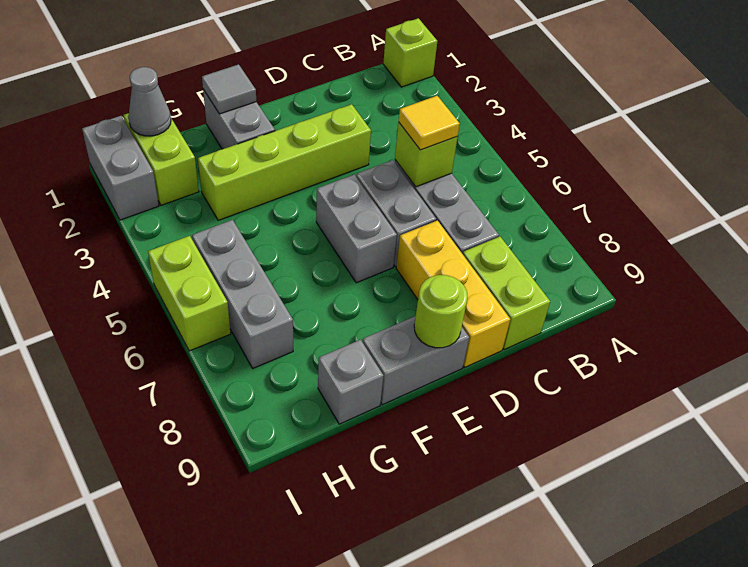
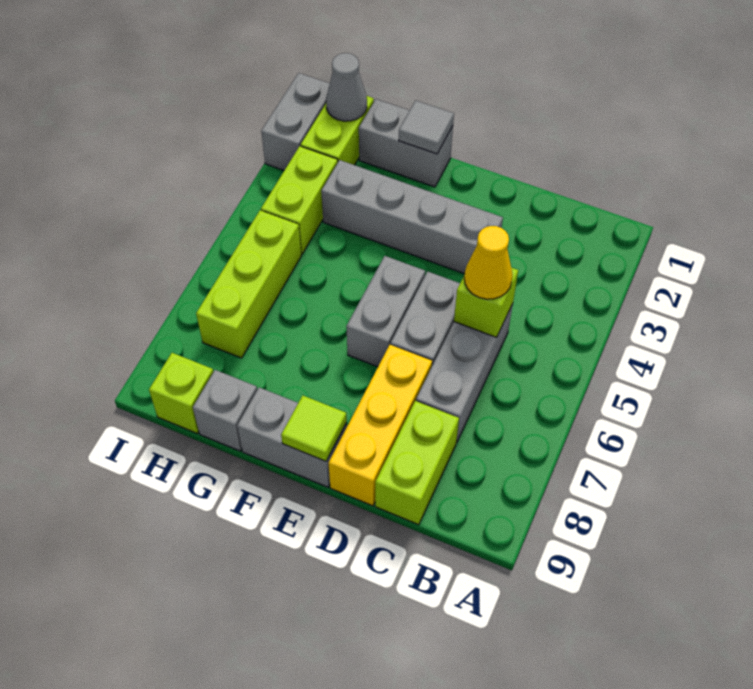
lime brick A1 level 1 -> lime brick H9 level 1
yellow tile C5 level 3 -> yellow cone C5 level 3
lime brick D3:G3 level 1 -> grey brick D3:G3 level 1
lime round brick E9 level 2 -> lime tile E9 level 2
grey brick F1:F2 level 1 -> grey brick F1:G1 level 1
grey brick H5:H7 level 1 -> lime brick H5:H7 level 1
lime brick I5:I6 level 1 -> lime brick H3:H4 level 1

